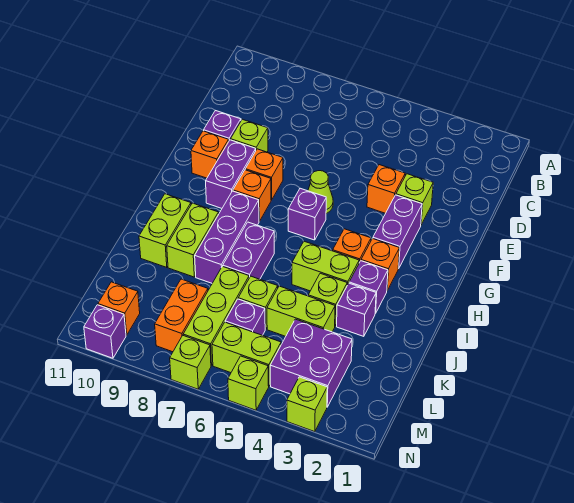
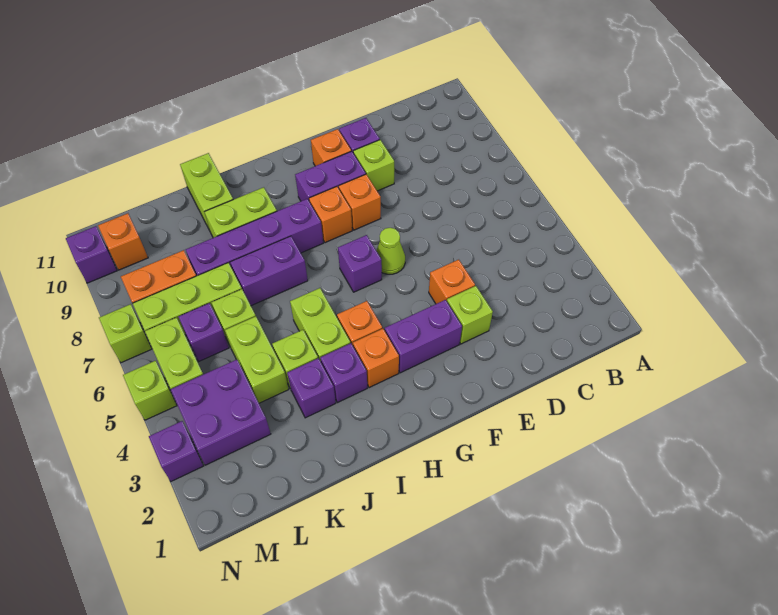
purple brick H8:J8 level 1 -> purple brick H8:K8 level 1
lime brick I10:J10 level 1 -> lime brick J10:J11 level 1
lime brick N3 level 1 -> purple brick N3 level 1

